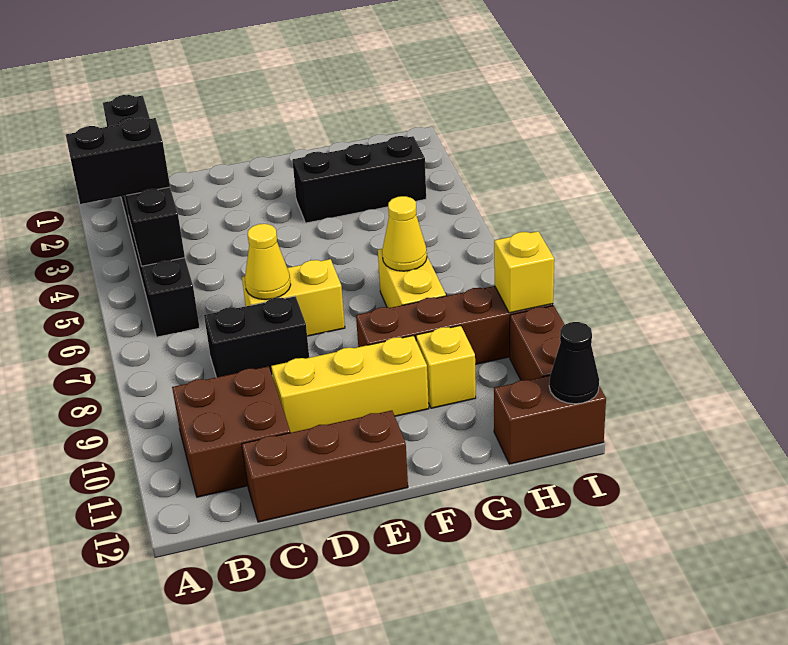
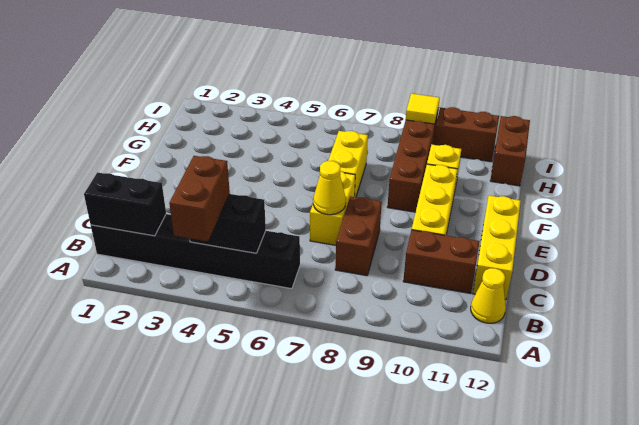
black brick A4:B4 level 3 -> brown brick A4:B4 level 3
brown brick B10:C11 level 1 -> brown brick C10:C11 level 1
black brick C8:D8 level 1 -> brown brick C8:D8 level 1
brown brick C12:E12 level 1 -> yellow brick C12:E12 level 1
black brick F3:H3 level 1 -> none
yellow brick G7:G8 level 1 -> yellow brick F7:G7 level 1
yellow cone G7 level 2 -> yellow cone B12 level 1
yellow brick I9 level 2 -> yellow tile I9 level 2
black cone I12 level 2 -> none

